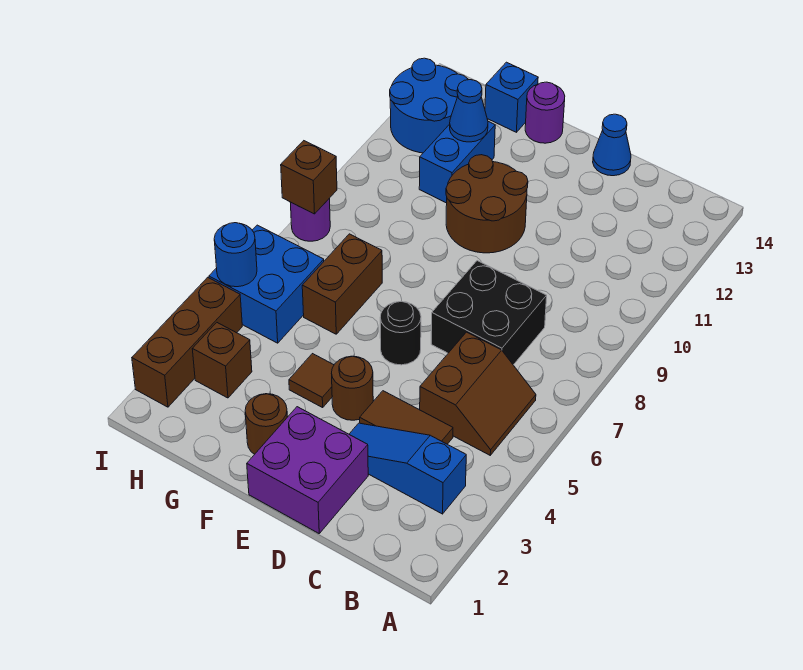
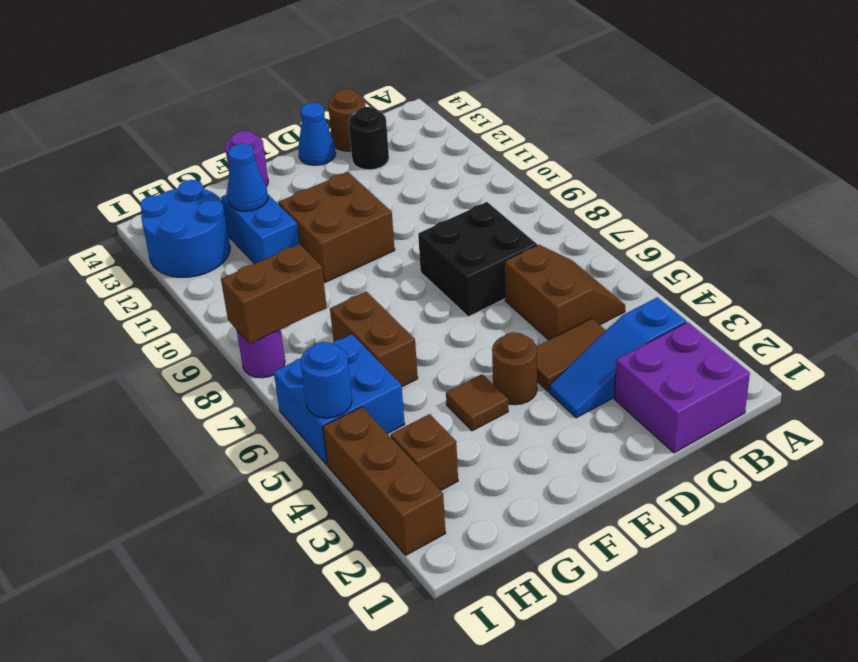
purple brick D1:E2 level 1 -> purple brick B1:C2 level 1
black round brick E6 level 1 -> black round brick C13 level 1
brown round brick E10:F11 level 1 -> brown brick E10:F11 level 1
brown round brick F2 level 1 -> brown round brick C14 level 1
blue brick G14 level 1 -> none
brown brick I8 level 2 -> brown brick H8:I8 level 2

